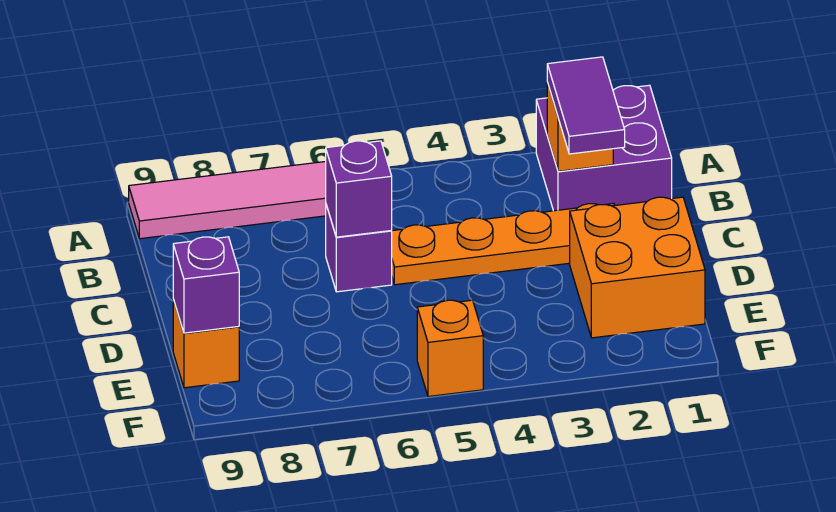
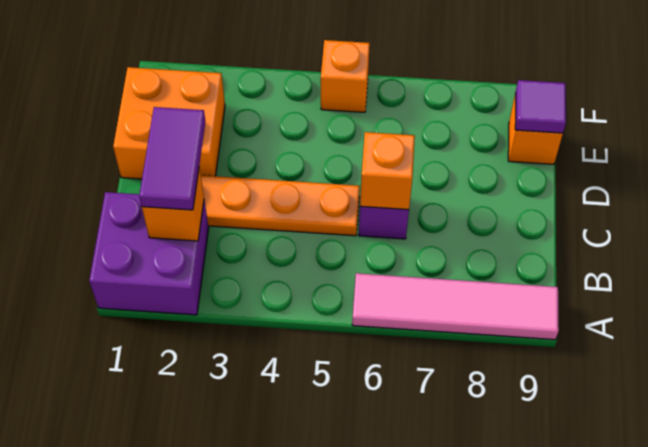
purple brick C6 level 2 -> orange brick C6 level 2
purple brick E9 level 2 -> purple tile E9 level 2

